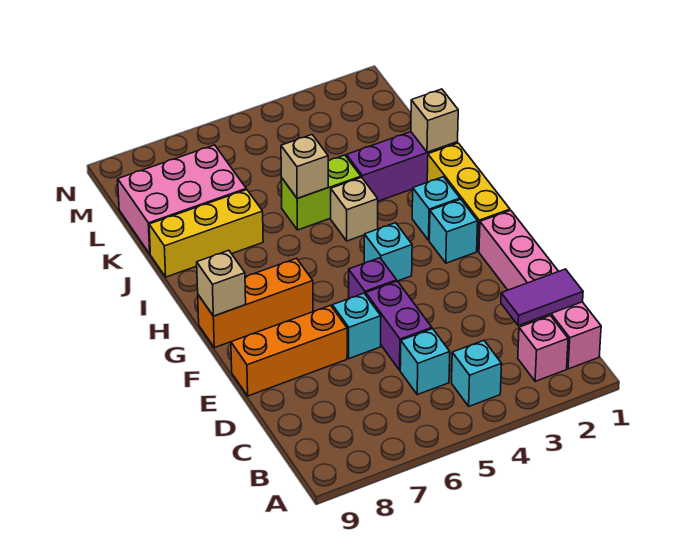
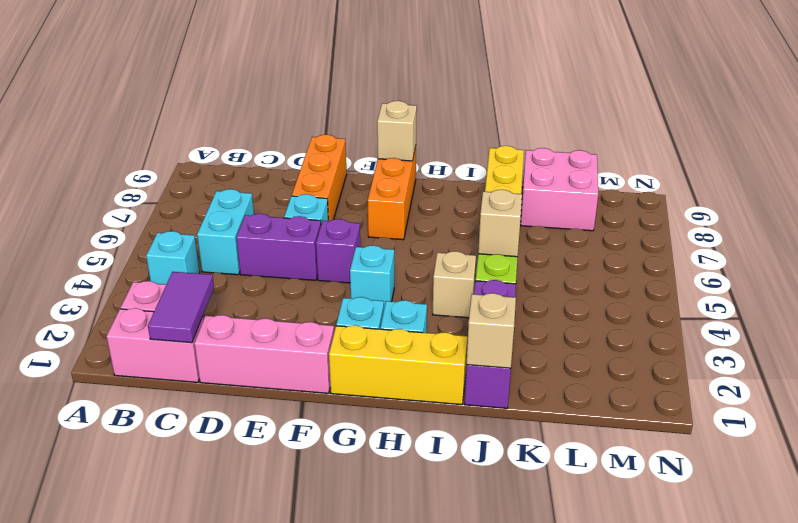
cyan brick C5 level 1 -> cyan brick C5:C6 level 1
pink brick K7:L9 level 1 -> pink brick K8:L9 level 1

